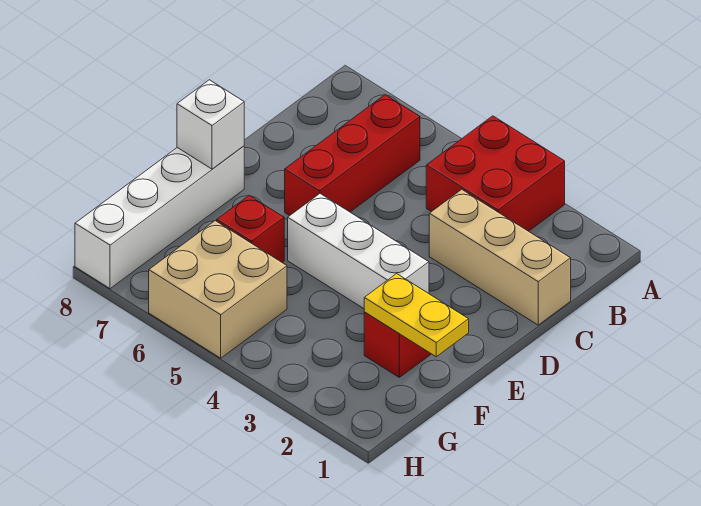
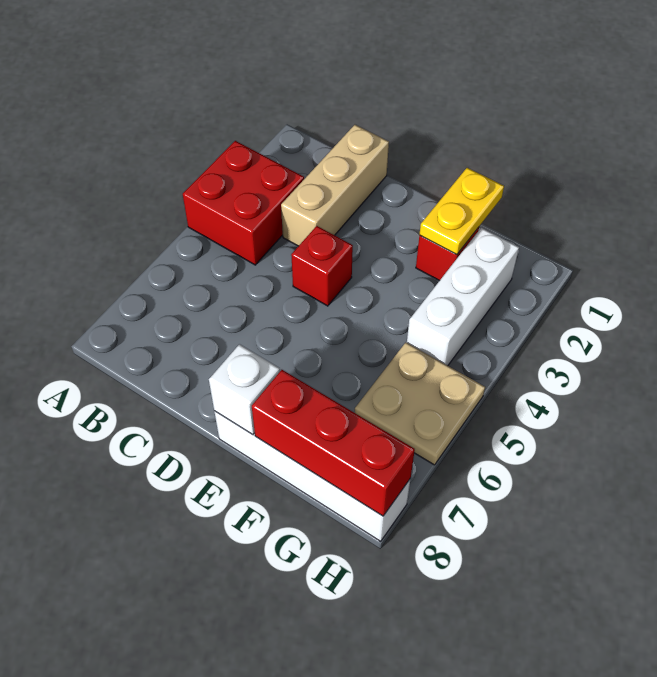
red brick B6:D6 level 1 -> red brick F8:H8 level 2
white brick E3:E5 level 1 -> white brick G2:G4 level 1
red brick F6 level 1 -> red brick D4 level 1
tan brick G5:H6 level 1 -> tan plate G5:H6 level 1

